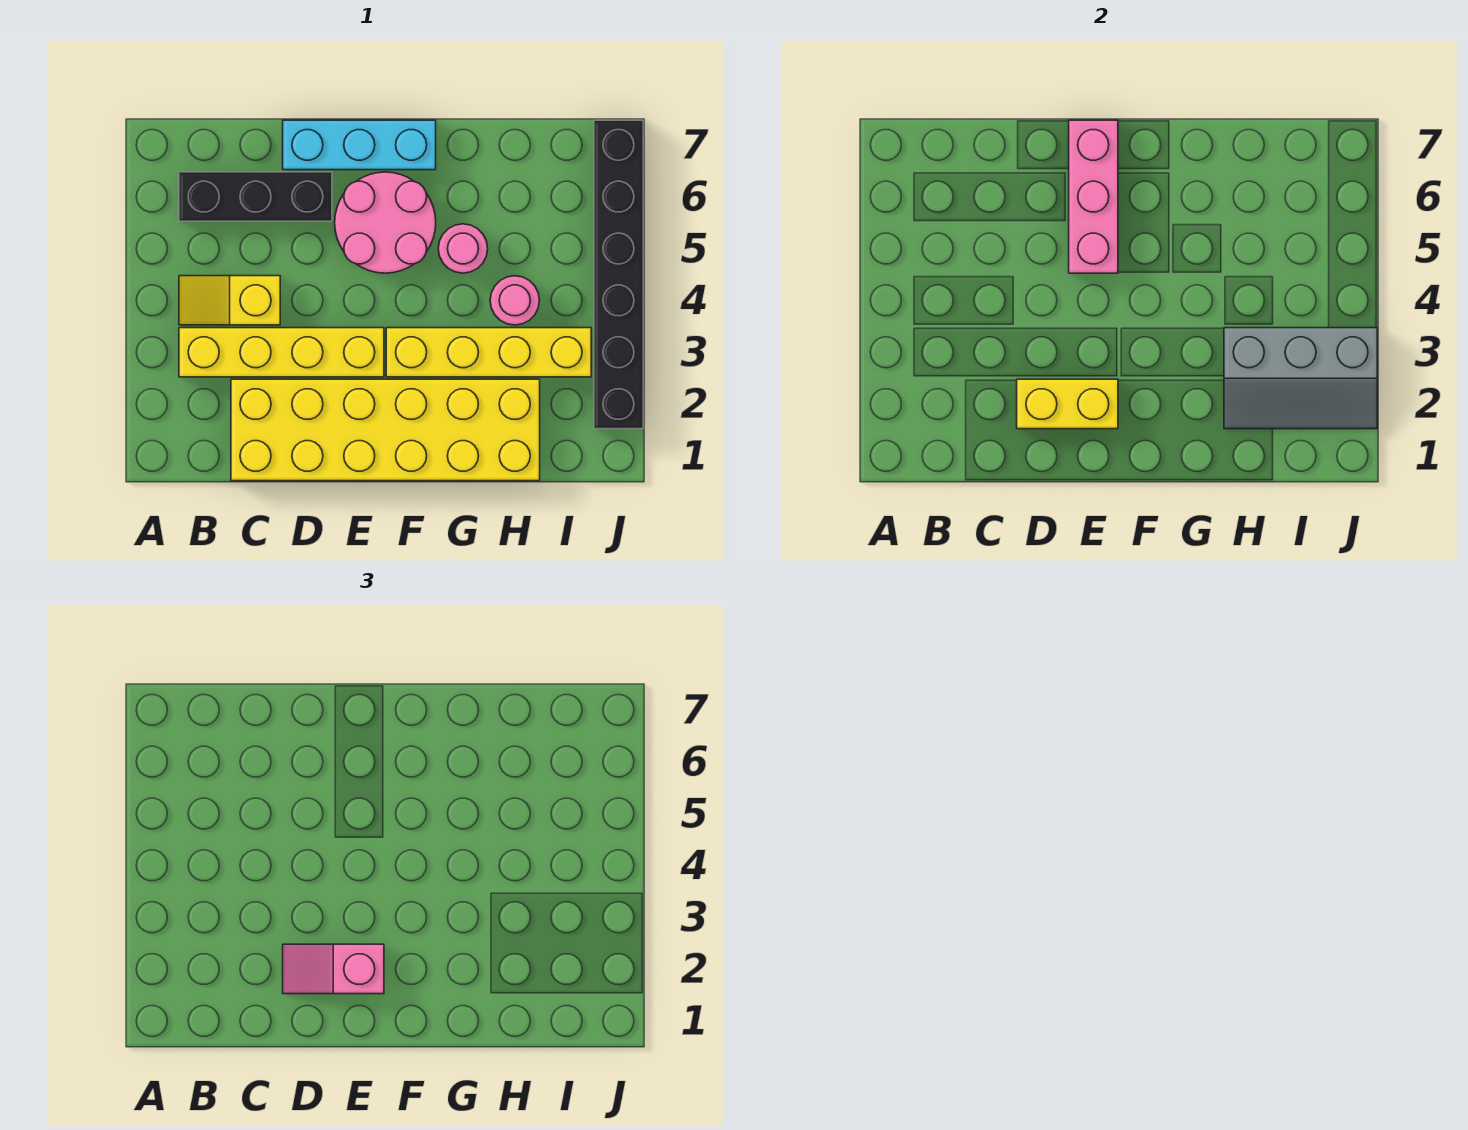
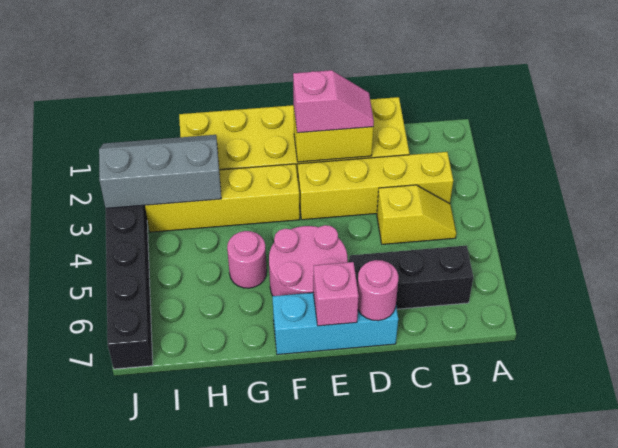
pink brick E5:E7 level 2 -> pink brick E7 level 2
pink round brick H4 level 1 -> pink round brick D7 level 2

